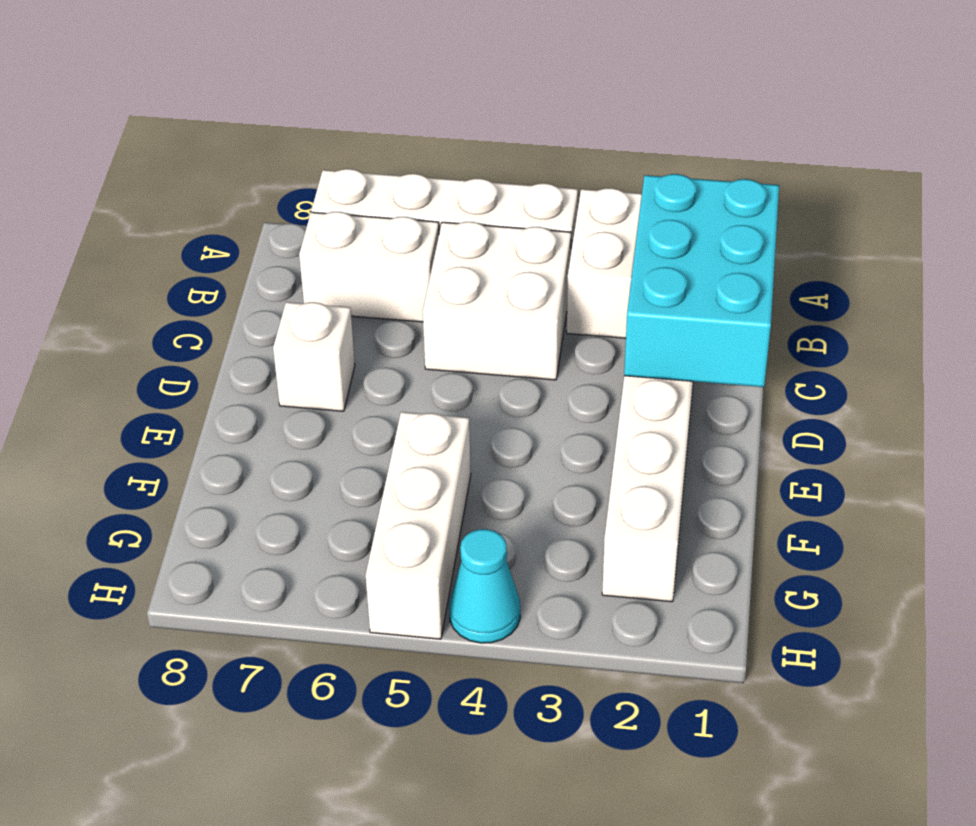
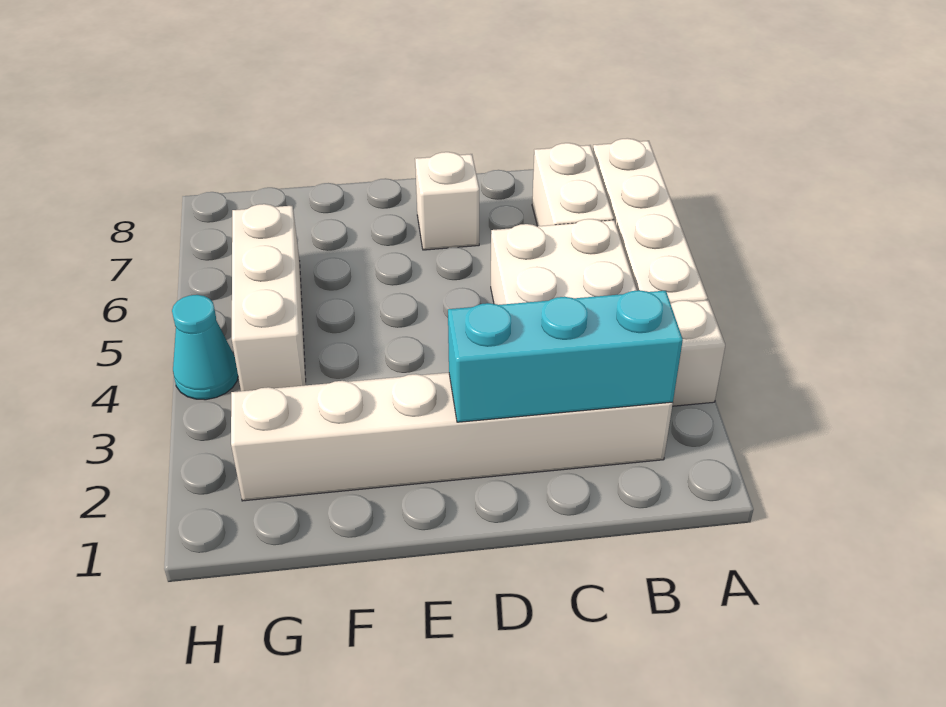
cyan brick B1:D2 level 2 -> cyan brick B2:D2 level 2
white brick F5:H5 level 1 -> white brick G4:G6 level 1

